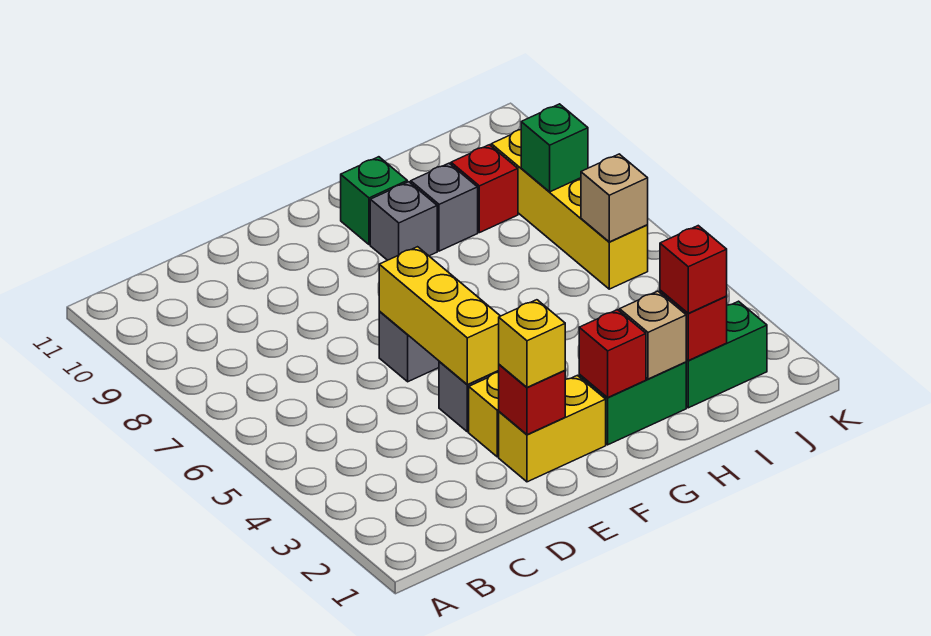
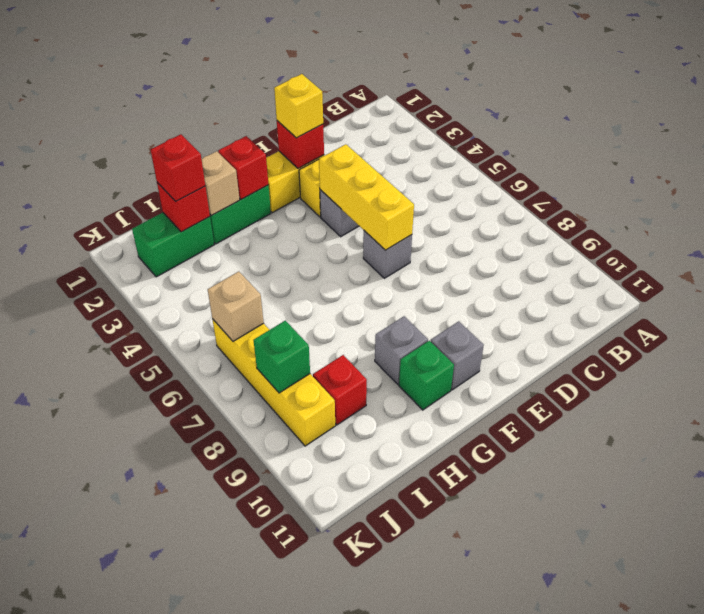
grey brick H9 level 1 -> grey brick F10 level 1

